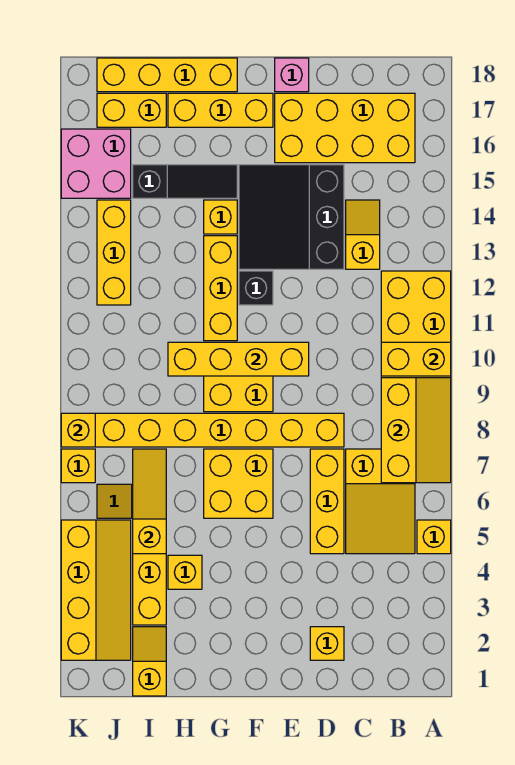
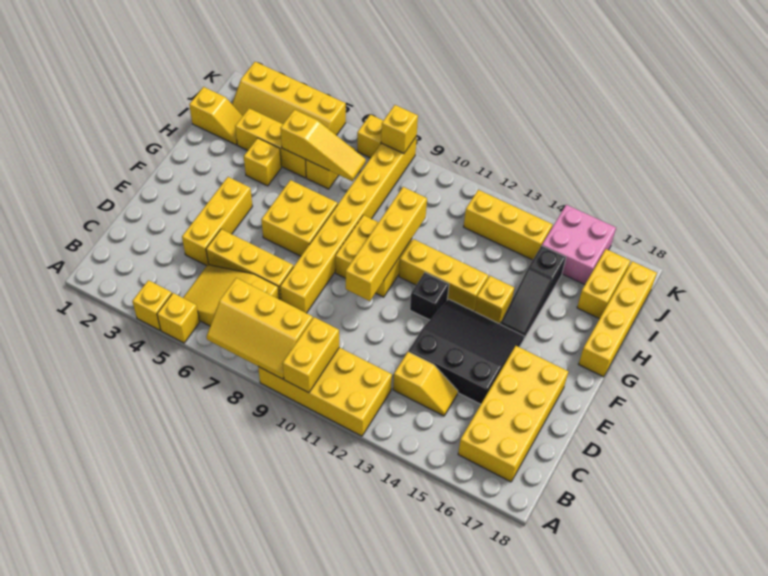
yellow brick D2 level 1 -> yellow brick A4 level 1
pink brick E18 level 1 -> none
yellow brick F17:H17 level 1 -> yellow brick D4:F4 level 1

